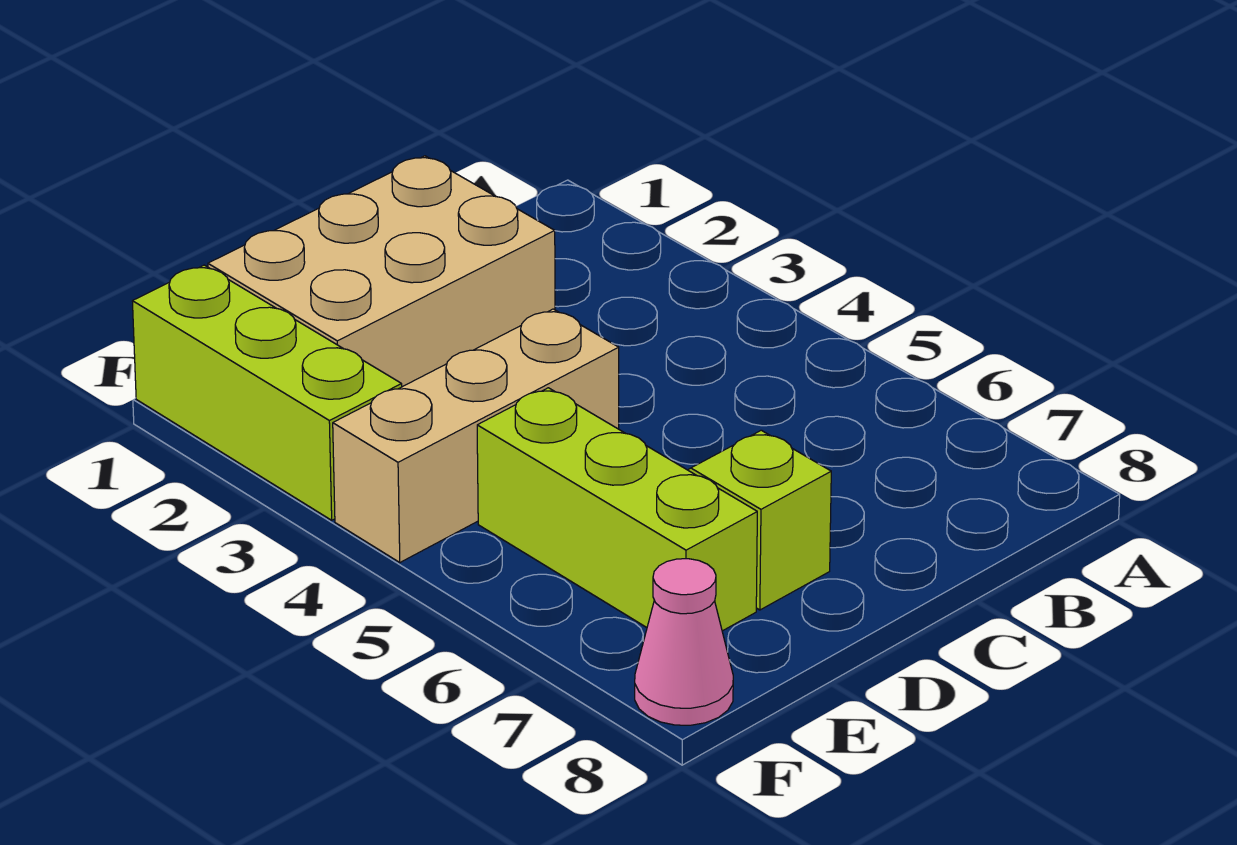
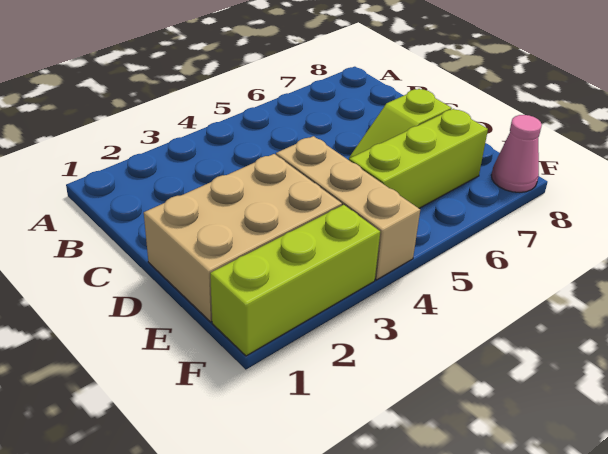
tan brick C1:E2 level 1 -> tan brick D1:E3 level 1

